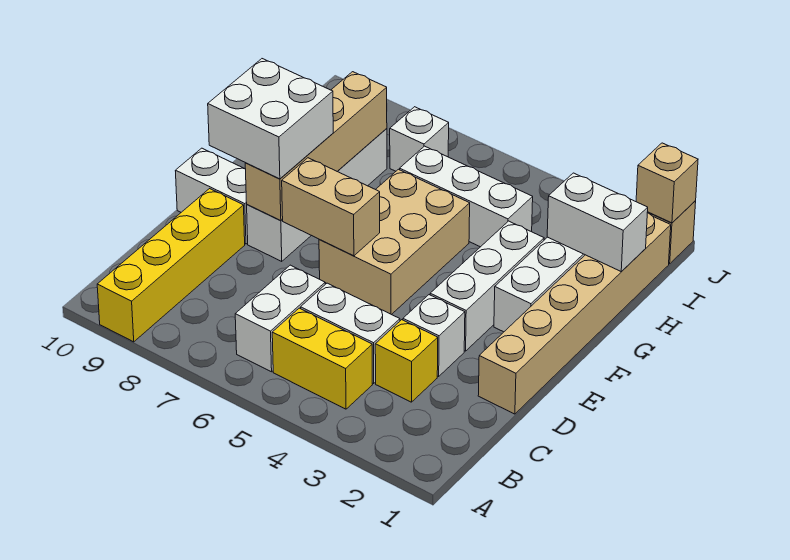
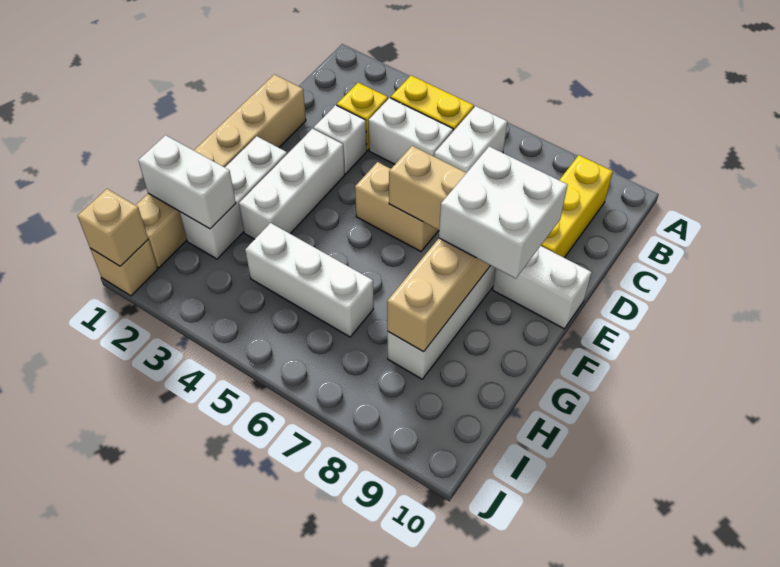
yellow brick A9:D9 level 1 -> yellow brick B9:D9 level 1
tan brick E5:G6 level 1 -> tan brick E5:E6 level 1
white brick I7 level 1 -> none

